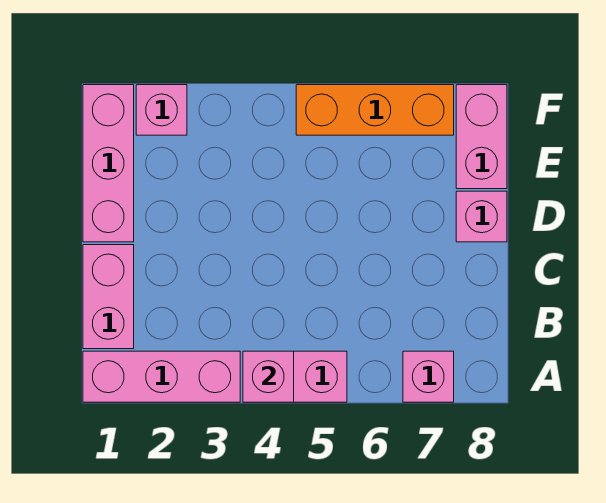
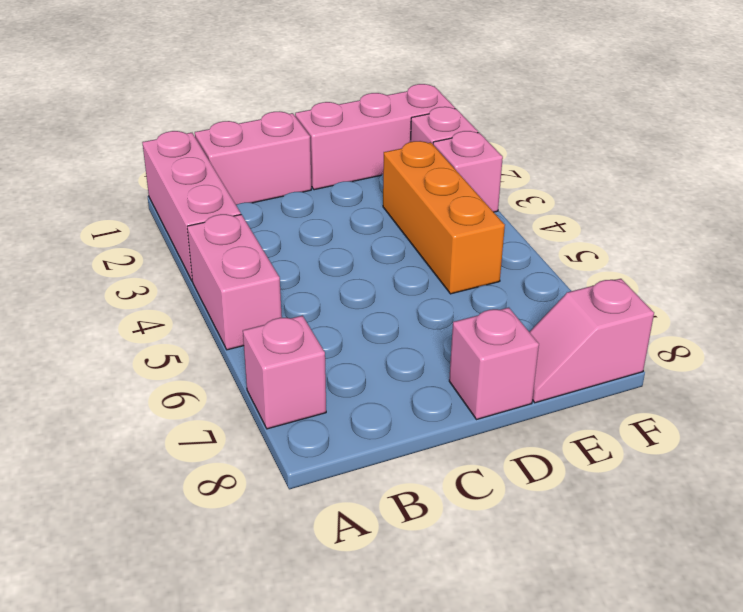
pink brick A4 level 2 -> pink brick F3 level 1
pink brick E8:F8 level 1 -> pink slope E8:F8 level 1 top F
orange brick F5:F7 level 1 -> orange brick E3:E5 level 1

